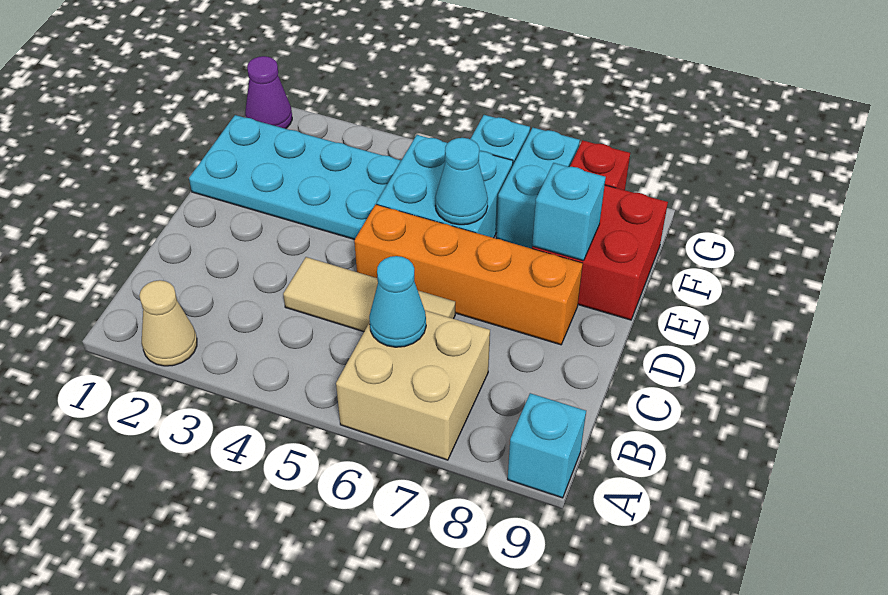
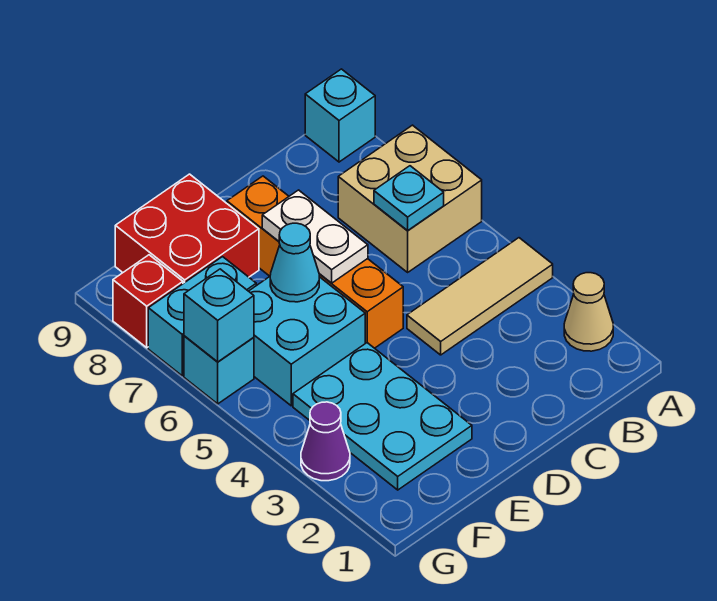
cyan cone B6 level 2 -> cyan plate B6 level 2
tan tile C4:C6 level 1 -> tan tile A4:C4 level 1
none -> white plate D6:D7 level 2
cyan plate E1:F4 level 1 -> cyan plate E2:F4 level 1
cyan brick E8 level 2 -> cyan brick G6 level 2
purple cone G1 level 1 -> purple cone G3 level 1

